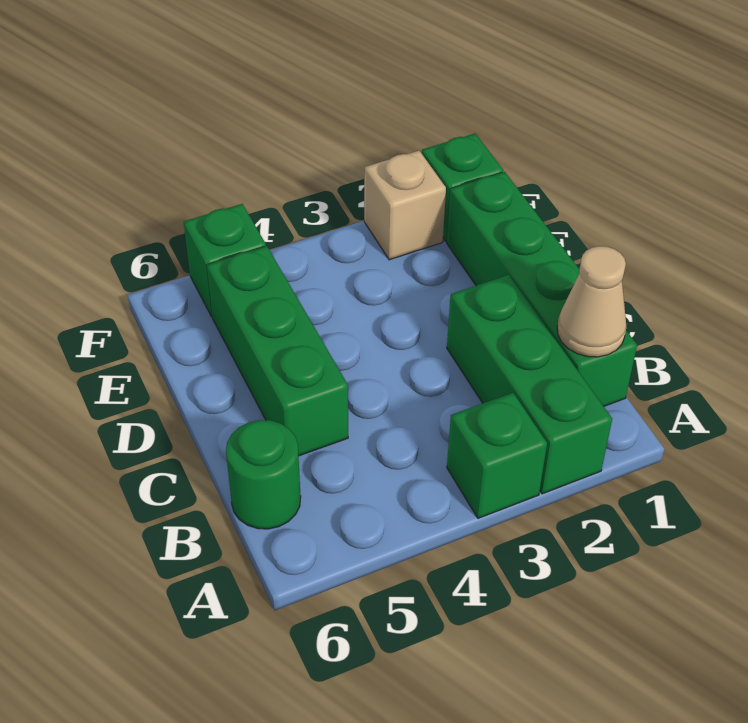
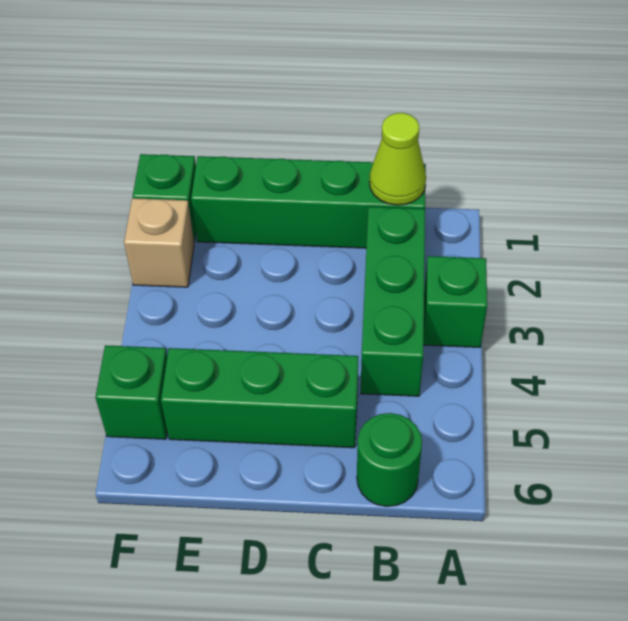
green brick A2:C2 level 1 -> green brick B2:B4 level 1
tan cone B1 level 2 -> lime cone B1 level 2

